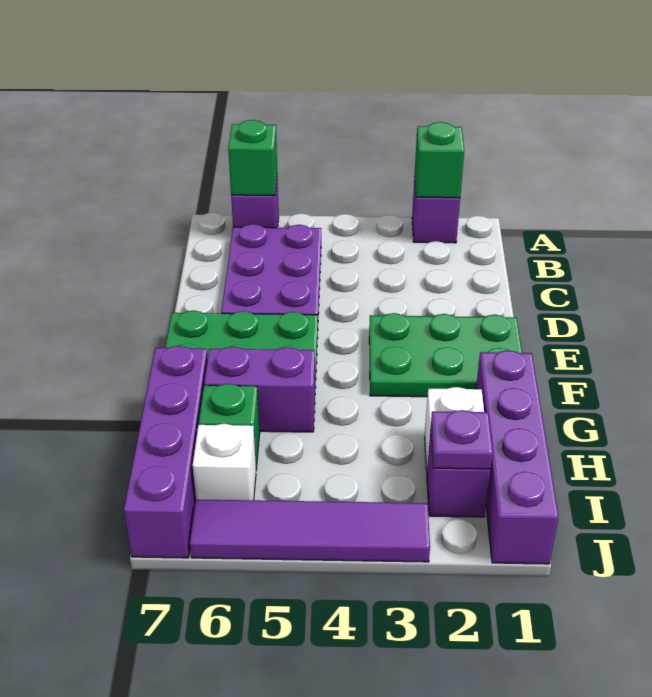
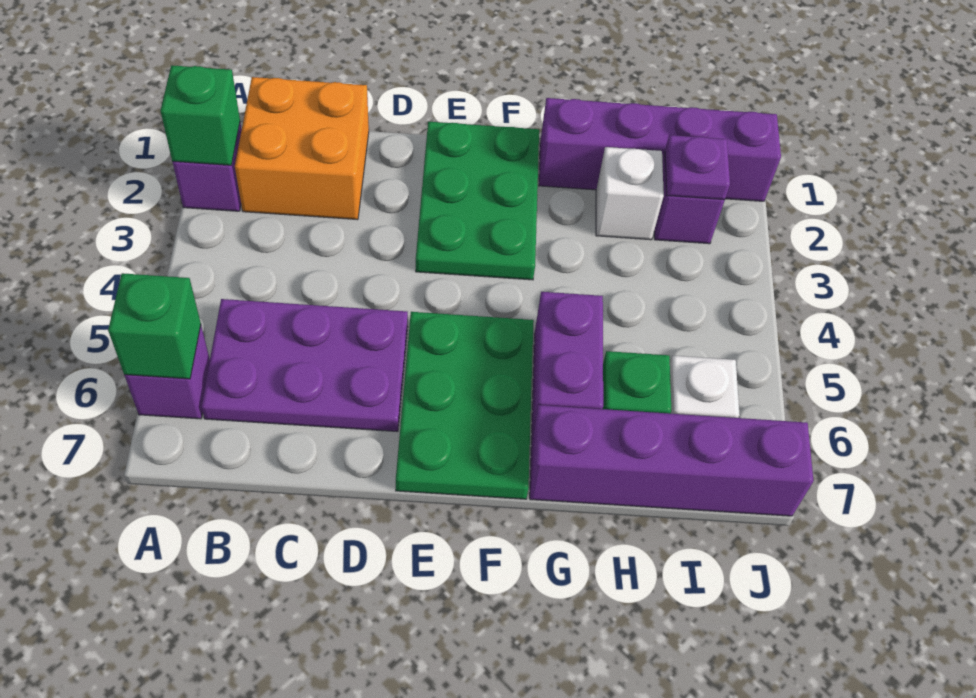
none -> orange brick B1:C2 level 1
purple tile J3:J6 level 1 -> none

